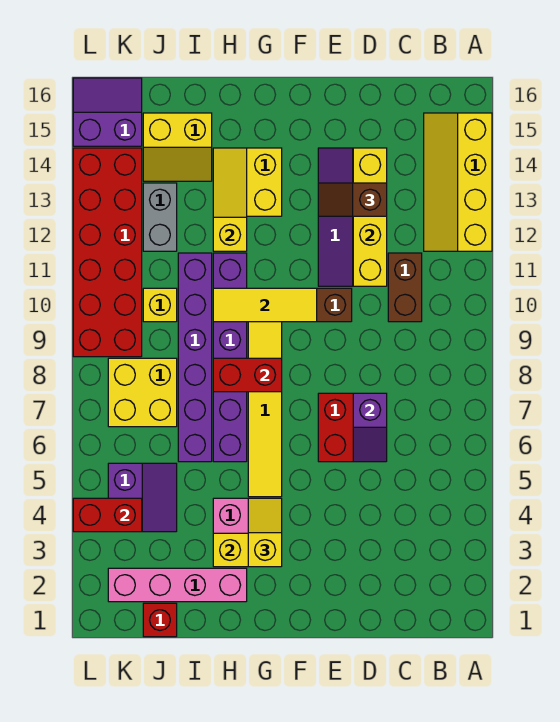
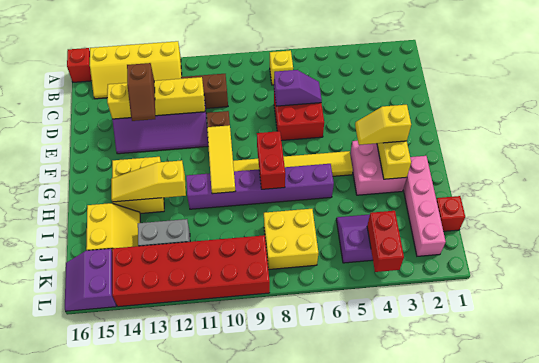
none -> red brick A16 level 1
purple brick I6:I11 level 1 -> none
yellow brick J10 level 1 -> yellow brick B7 level 1

